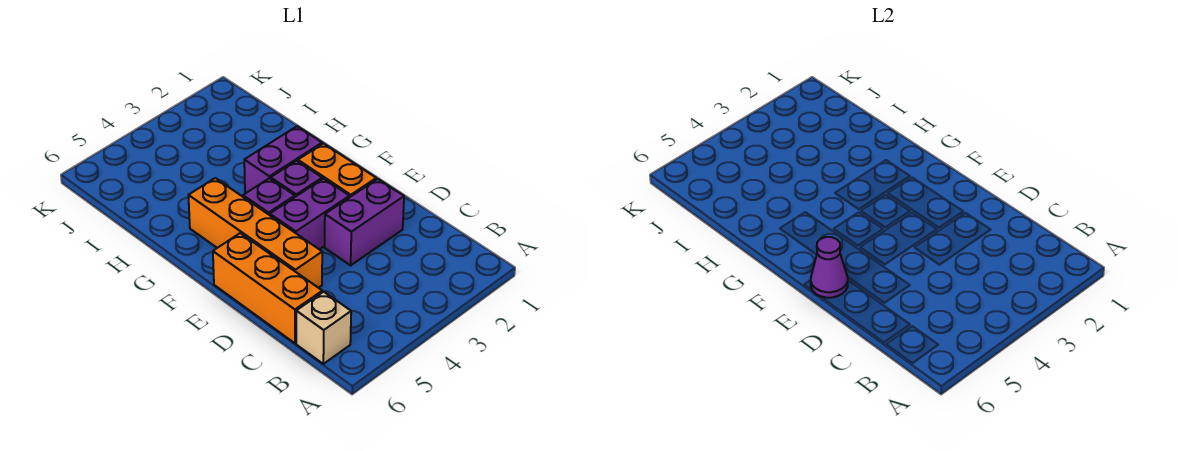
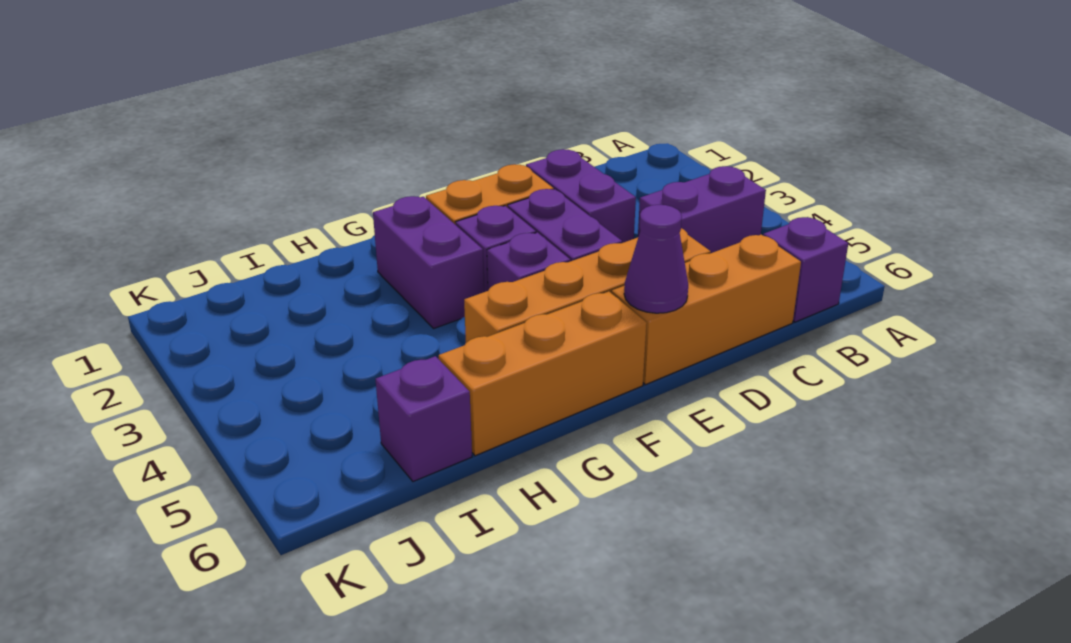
none -> purple brick B4:C4 level 1
tan brick B6 level 1 -> purple brick B6 level 1
none -> orange brick F6:H6 level 1
none -> purple brick I6 level 1

